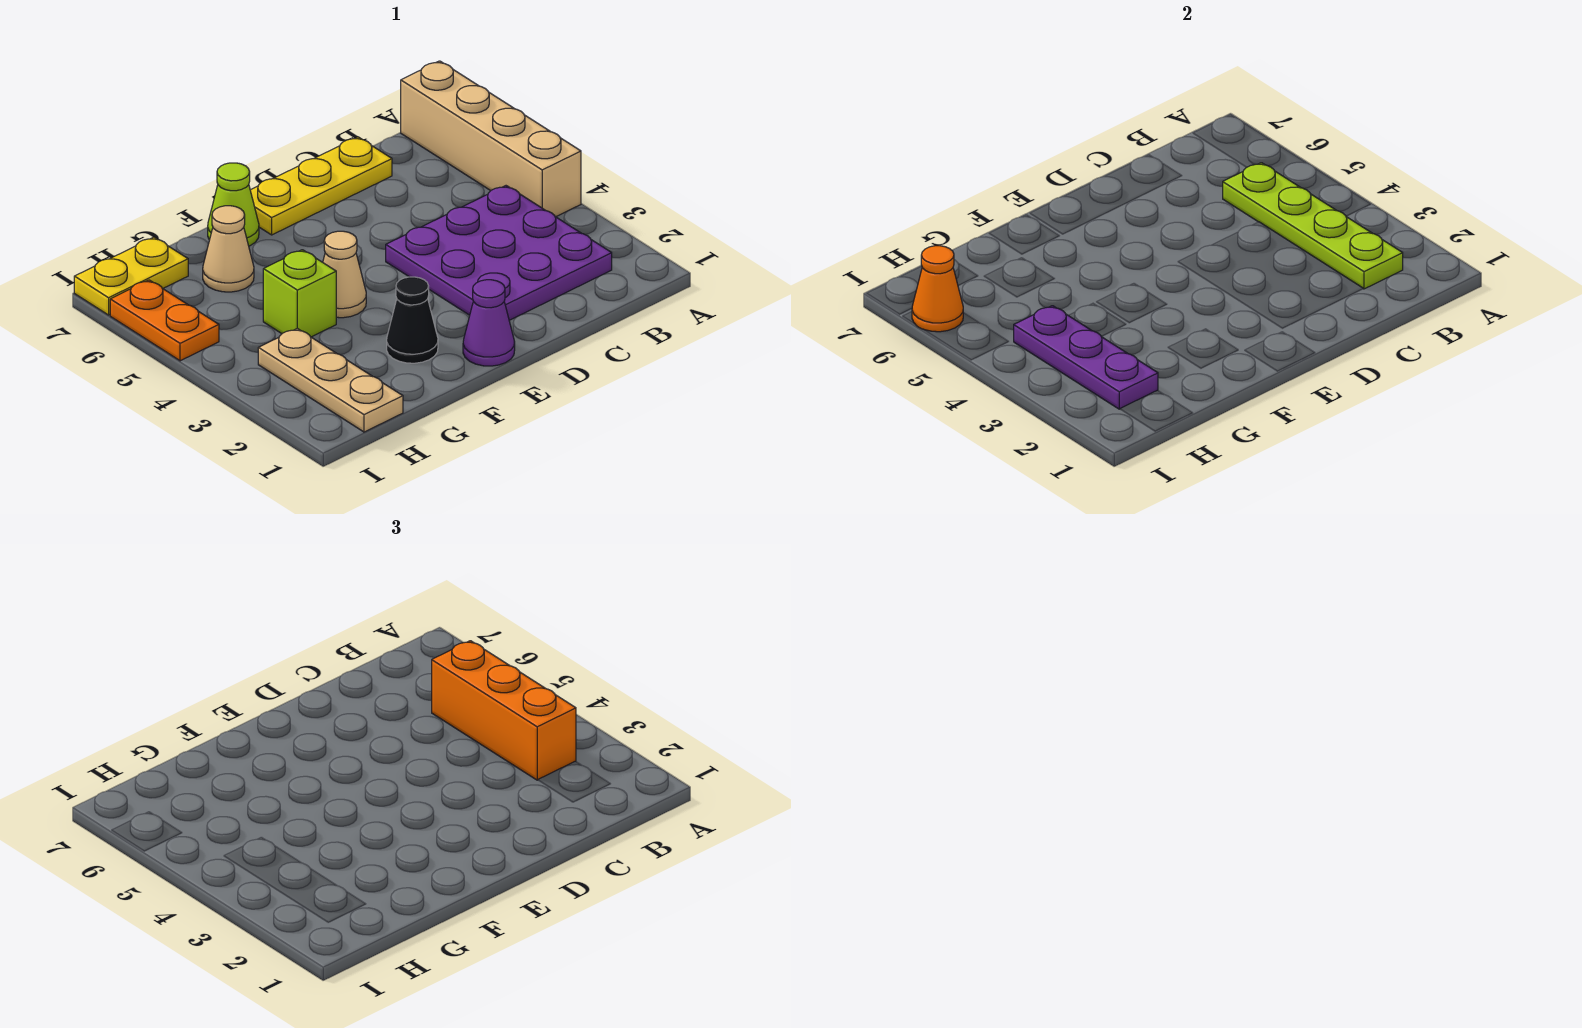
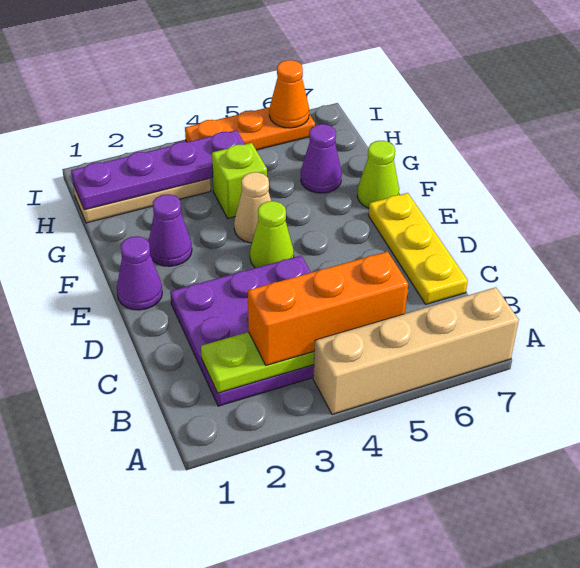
none -> lime cone E4 level 1
black cone F2 level 1 -> purple cone F2 level 1
tan cone G6 level 1 -> purple cone G6 level 1
purple plate H2:H4 level 2 -> purple plate H1:H4 level 2
yellow plate H7:I7 level 1 -> none
orange plate I5:I6 level 1 -> orange plate I4:I6 level 1

